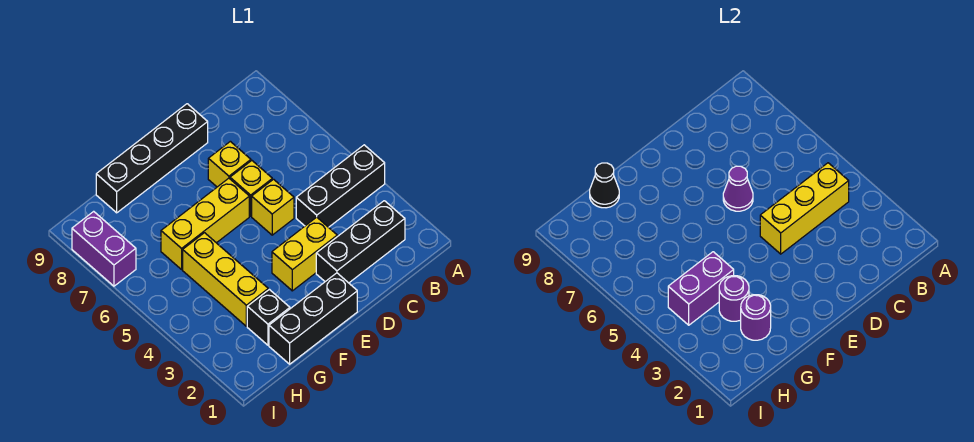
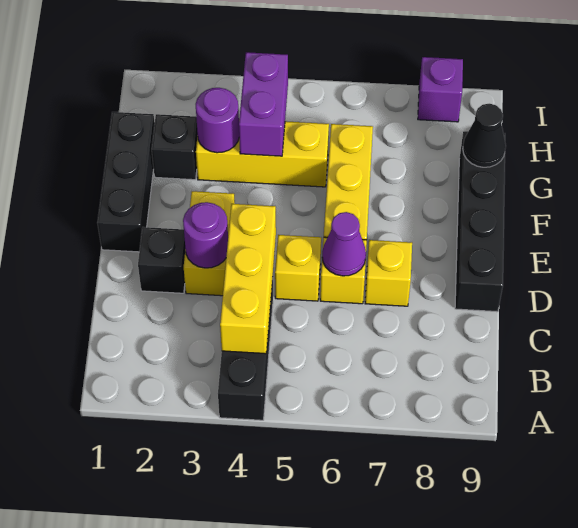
black brick B2:D2 level 1 -> black brick D2 level 1
purple round brick G2 level 2 -> purple round brick D3 level 2
purple brick I7:I8 level 1 -> purple brick I8 level 1

